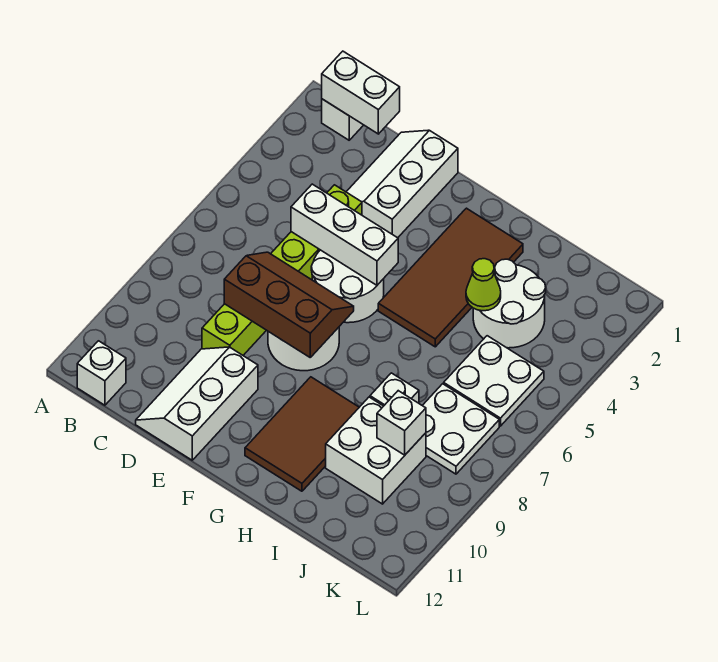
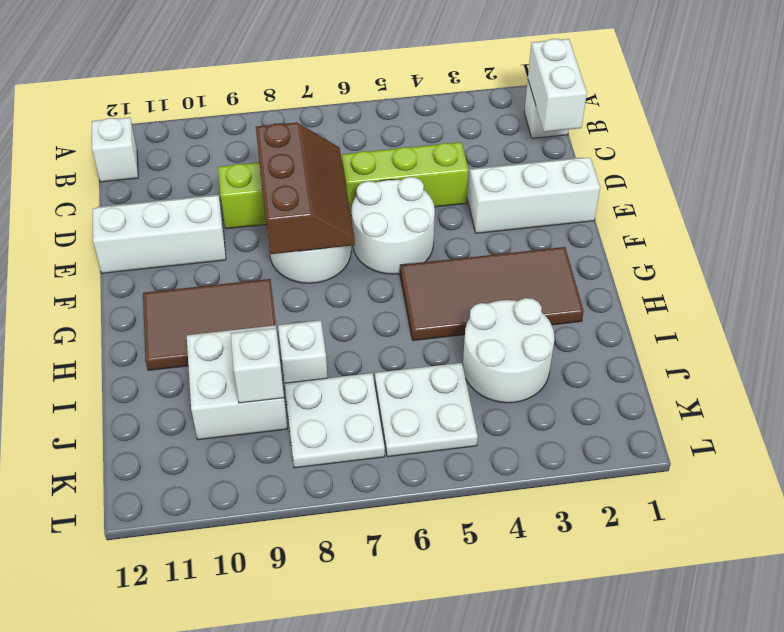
white brick D5:F5 level 2 -> none
lime cone I4 level 2 -> none

